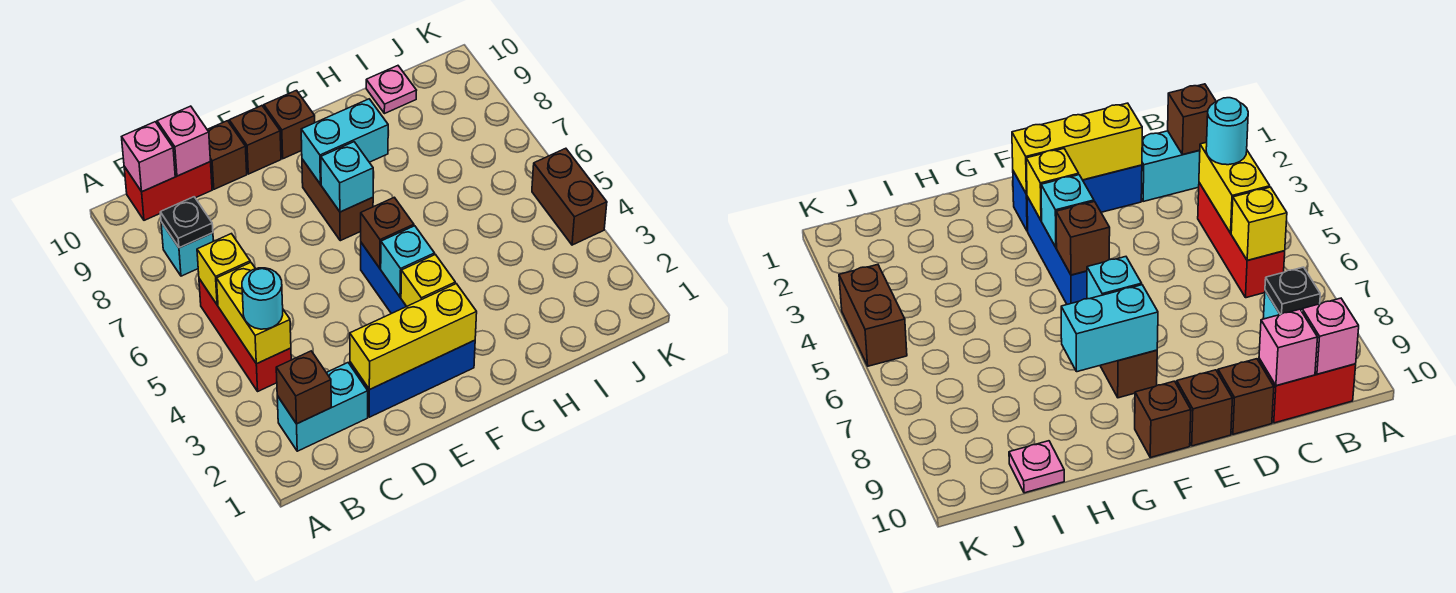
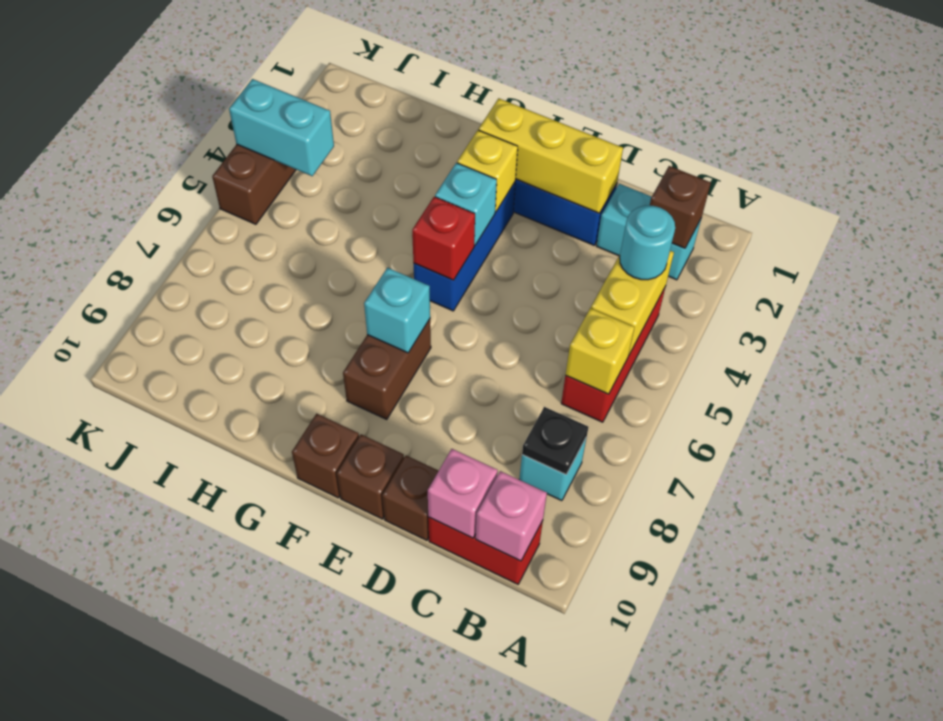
brown brick F5 level 2 -> red brick F5 level 2
cyan brick F8:G8 level 2 -> cyan brick J4:K4 level 2
pink plate I10 level 1 -> none

